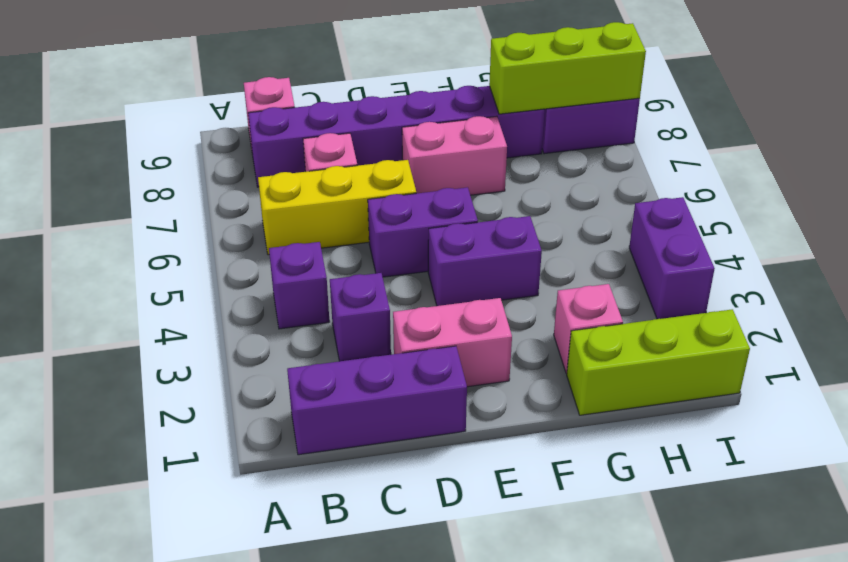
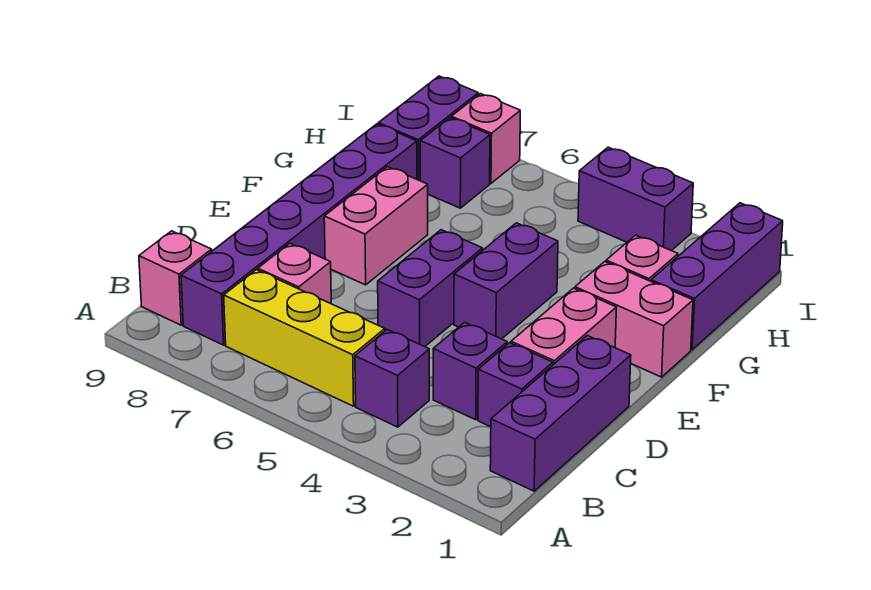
yellow brick B6:D6 level 1 -> yellow brick B5:B7 level 1
none -> purple brick C2 level 1
none -> pink brick F1:F2 level 1
lime brick G1:I1 level 1 -> purple brick G1:I1 level 1
lime brick G8:I8 level 2 -> none
none -> purple brick H7 level 1
none -> pink brick I7 level 1

